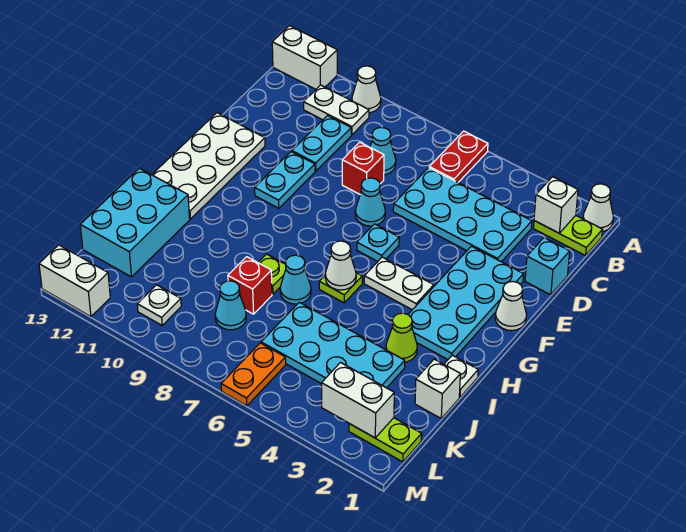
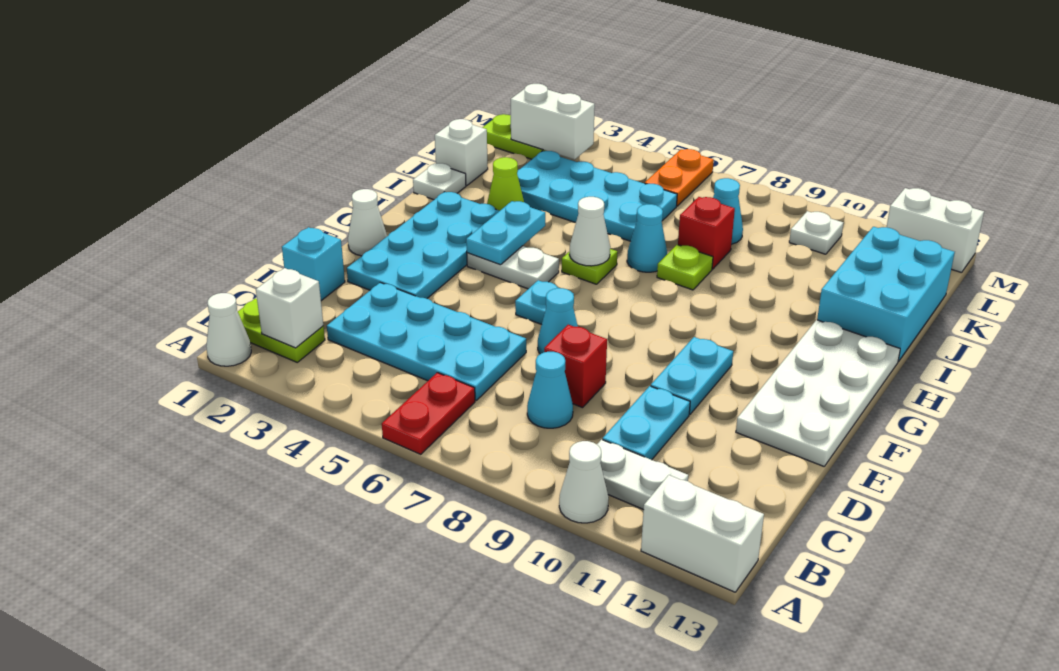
none -> cyan plate G4:H4 level 2

